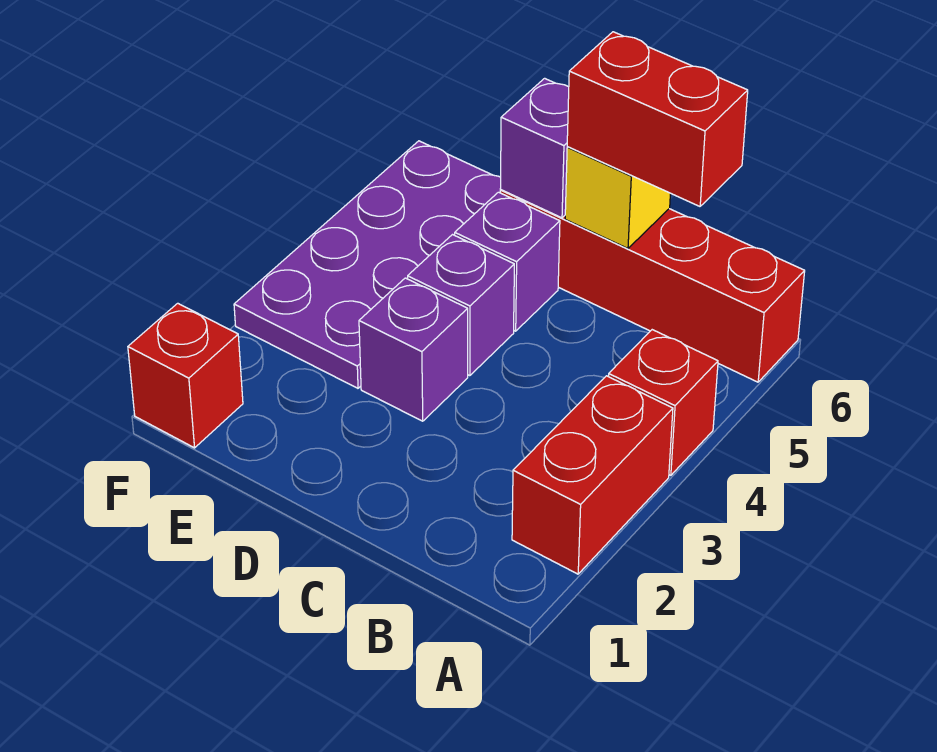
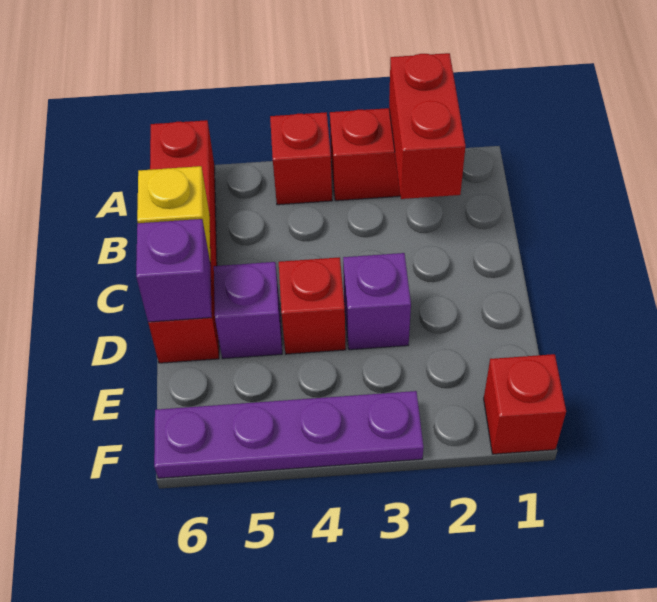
red brick B6:C6 level 3 -> red brick A2:B2 level 2
purple brick D4 level 1 -> red brick D4 level 1
purple plate E3:F6 level 1 -> purple plate F3:F6 level 1

